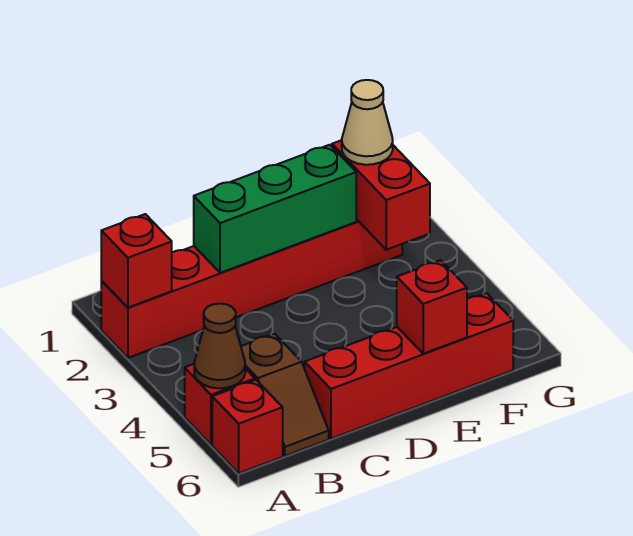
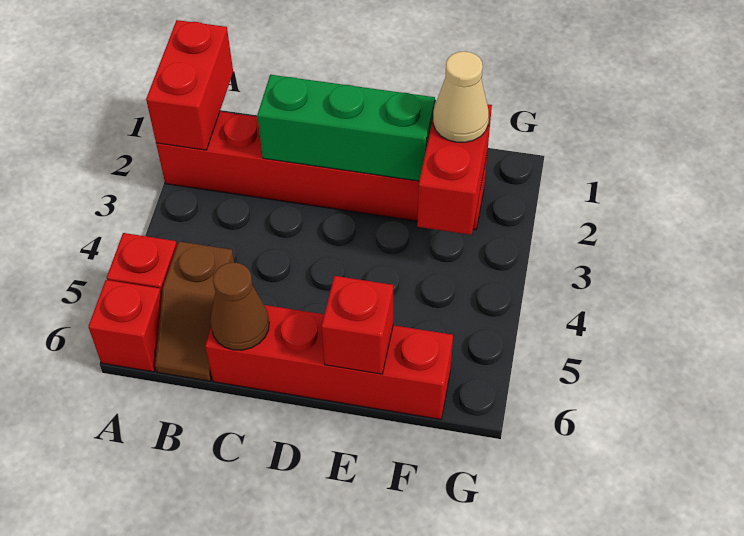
red brick A2 level 2 -> red brick A1:A2 level 2
brown cone A5 level 2 -> brown cone C6 level 2

